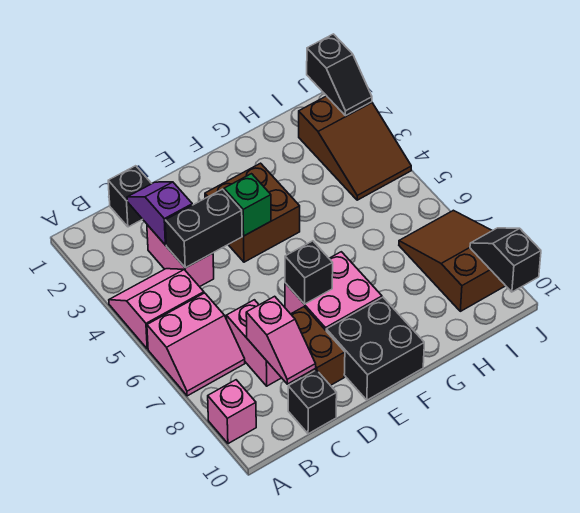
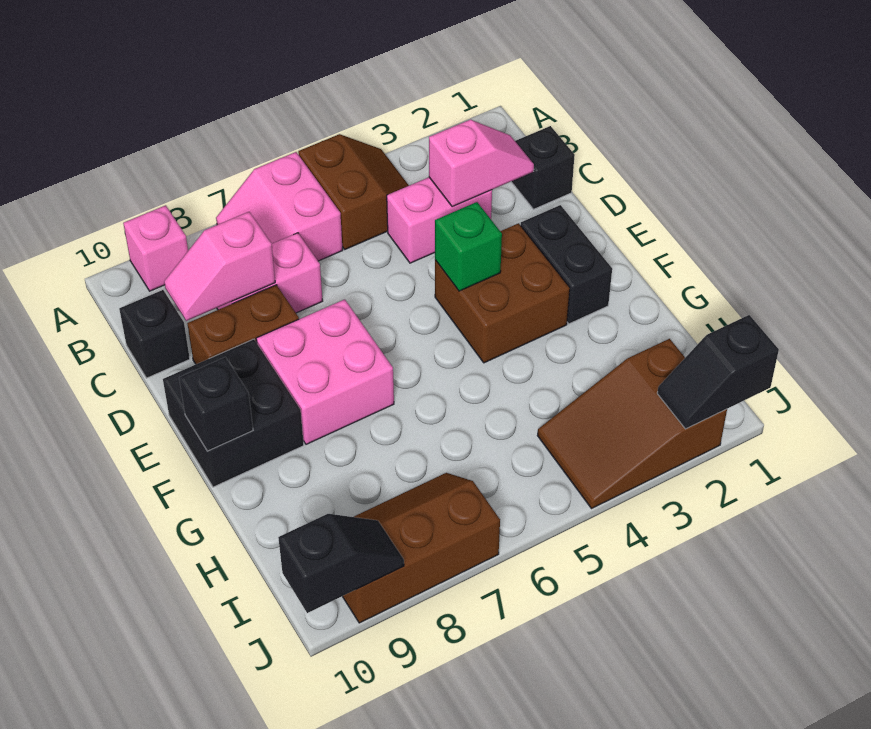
pink slope A4:B5 level 1 top 5 -> brown slope A4:B5 level 1 top 5
purple slope C2:C3 level 2 top 3 -> pink slope C2:C3 level 2 top 3
black brick C4:D4 level 2 -> black brick E2:F2 level 1
black brick E7 level 2 -> black brick F10 level 2
brown slope I7:J9 level 1 top 9 -> brown slope I7:J9 level 1 top J

